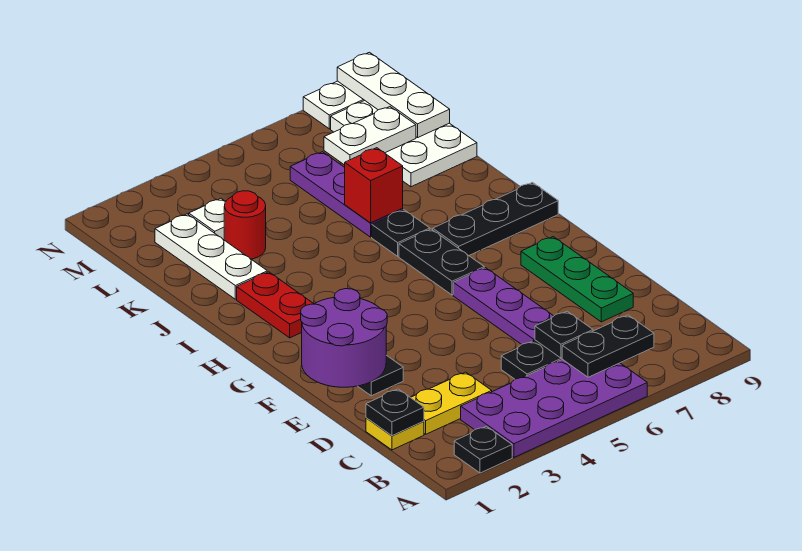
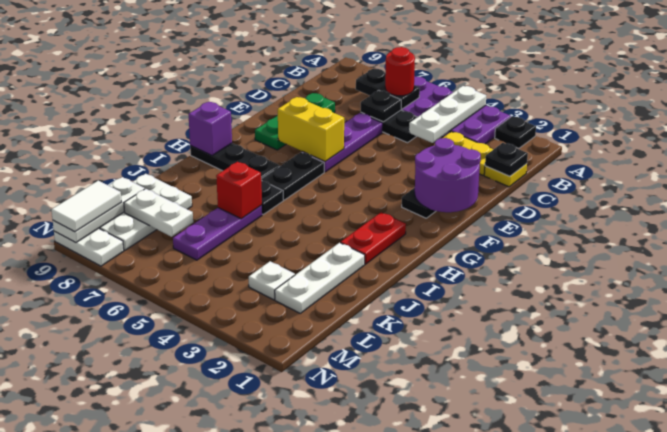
none -> white plate A4:C4 level 2
none -> yellow brick F6:F7 level 2
none -> purple brick H9 level 2
red round brick K3 level 1 -> red round brick B6 level 3
none -> white tile M9:N9 level 3

